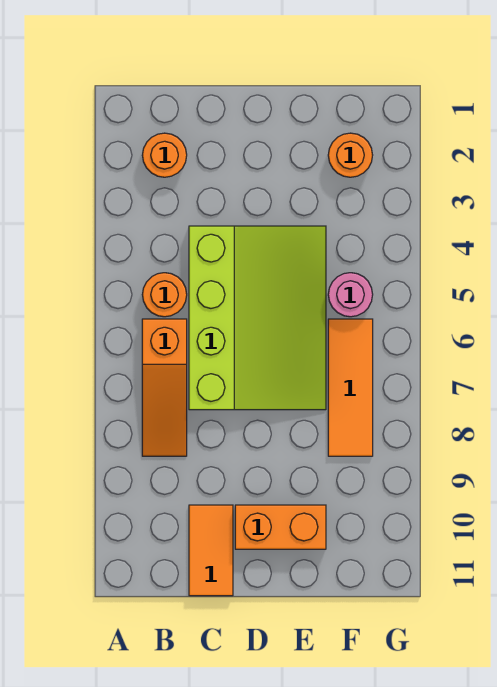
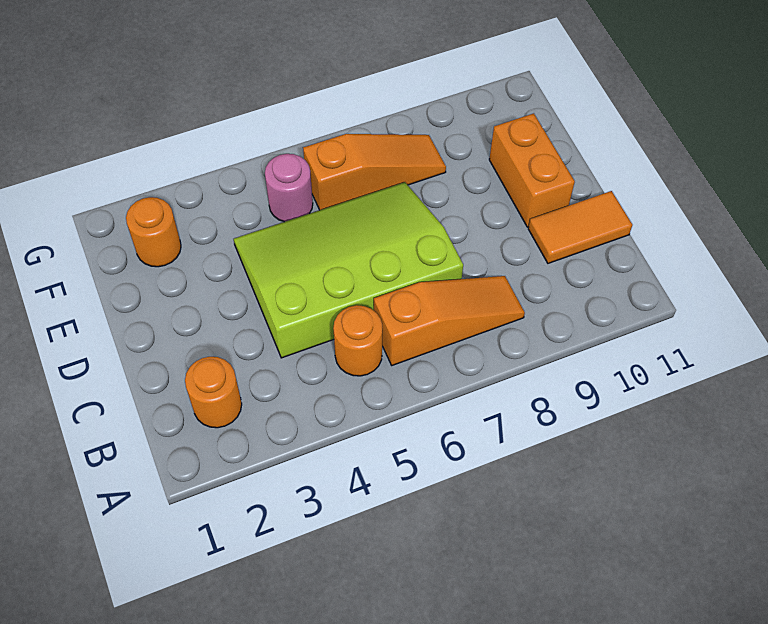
orange tile F6:F8 level 1 -> orange slope F6:F8 level 1 top 6

